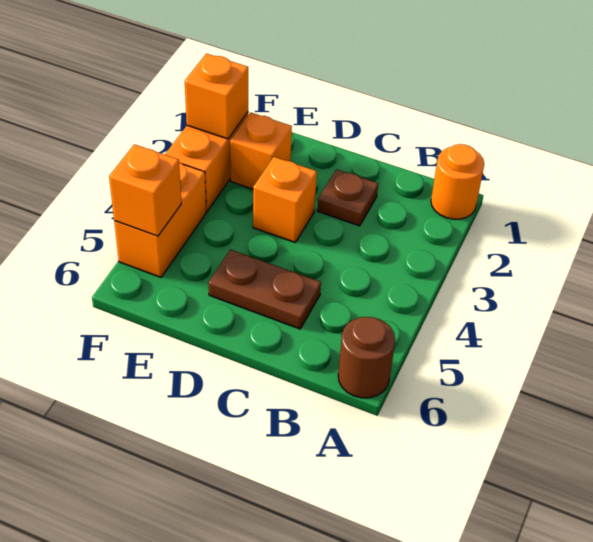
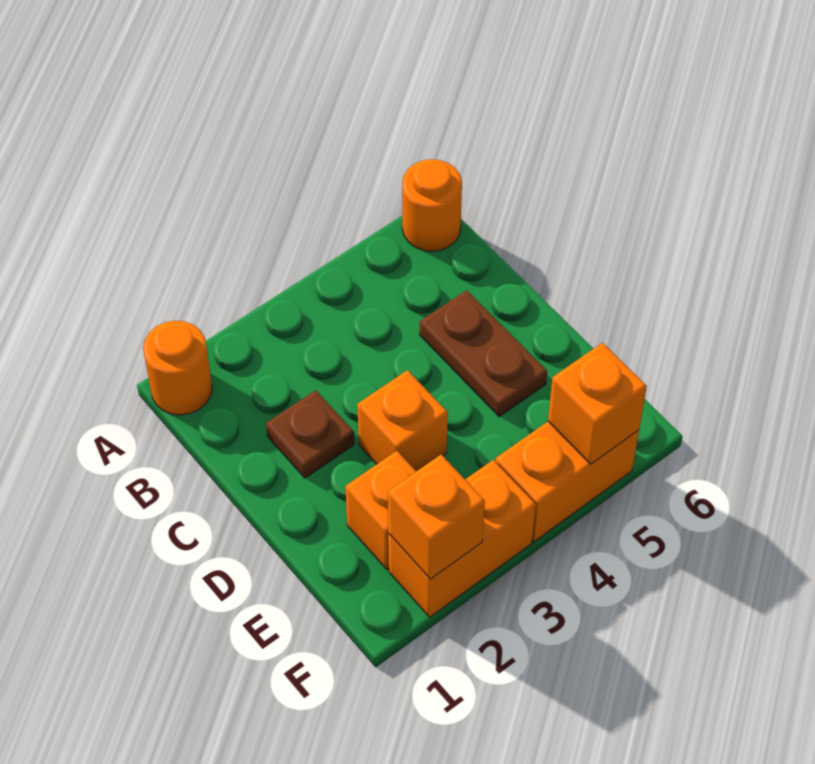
brown round brick A6 level 1 -> orange round brick A6 level 1

